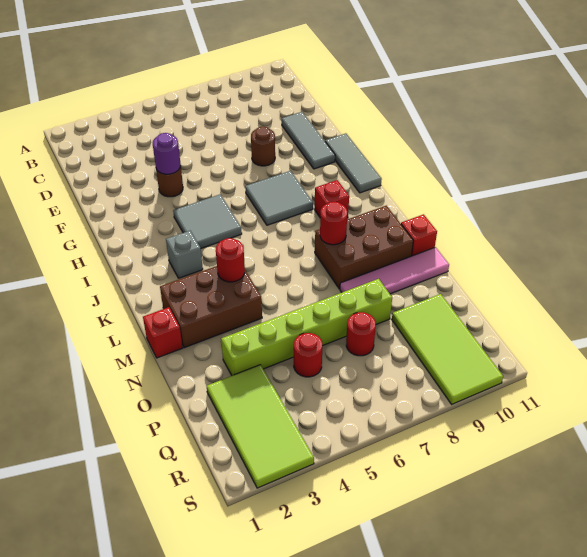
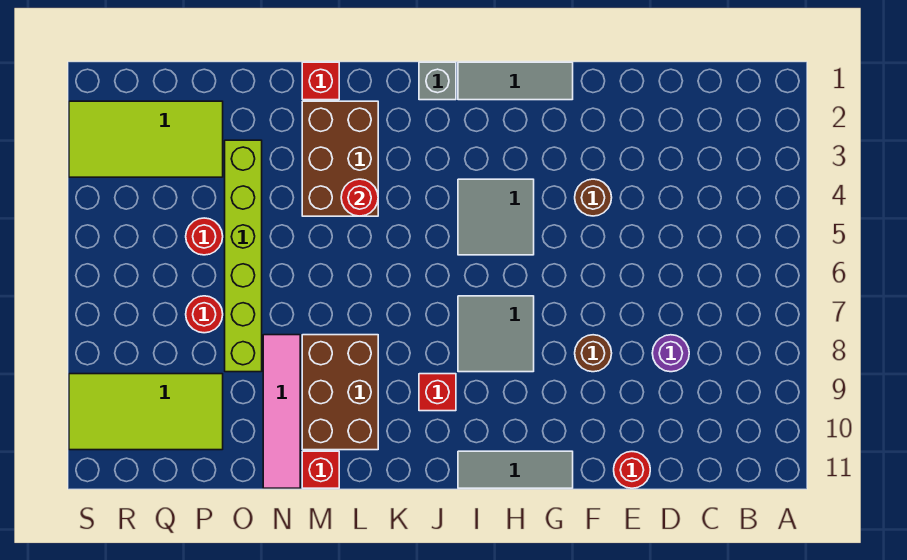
grey tile E10:G10 level 1 -> grey tile G1:I1 level 1
purple round brick F4 level 2 -> purple round brick D8 level 1
grey brick J3 level 1 -> grey brick J1 level 1
red round brick L8 level 2 -> red round brick E11 level 1

